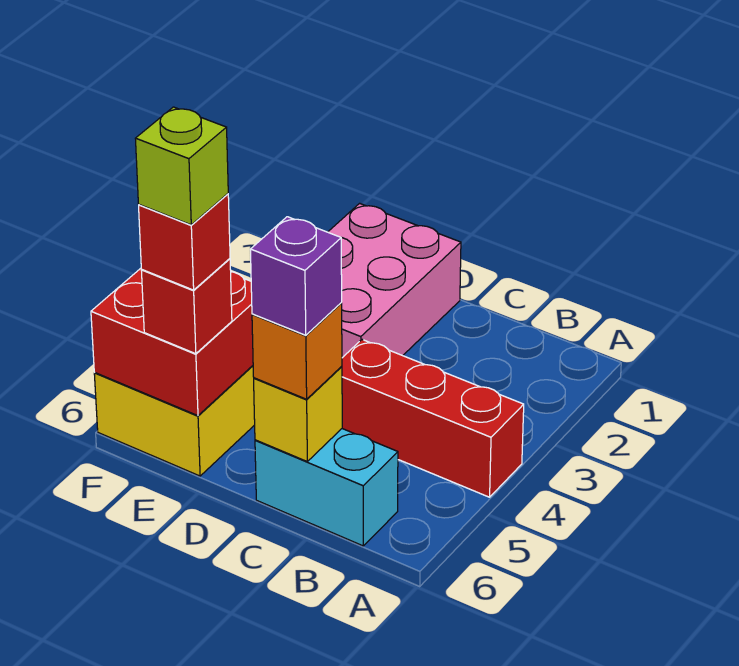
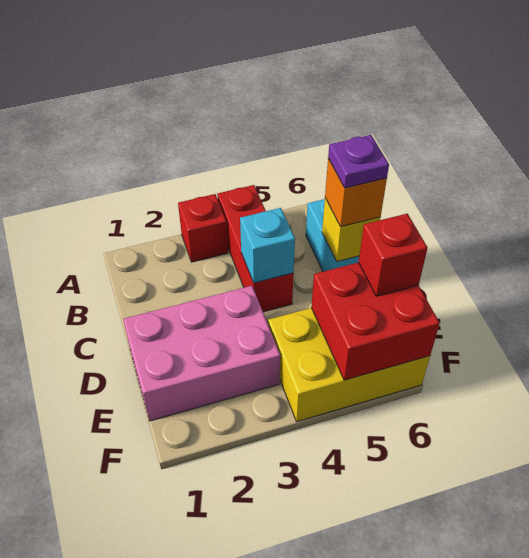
none -> cyan brick C4 level 2
purple brick C6 level 4 -> purple plate C6 level 4
red brick E6 level 4 -> red brick A3 level 1
lime brick E6 level 5 -> none

